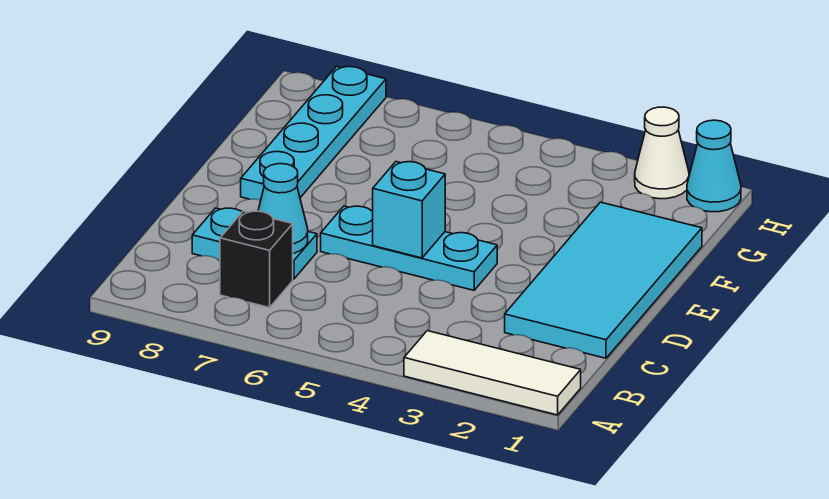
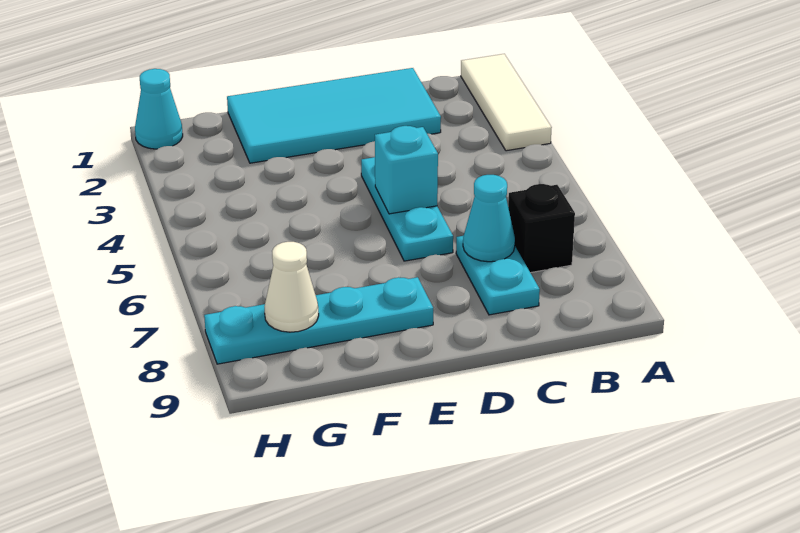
white cone H2 level 1 -> white cone G8 level 2

